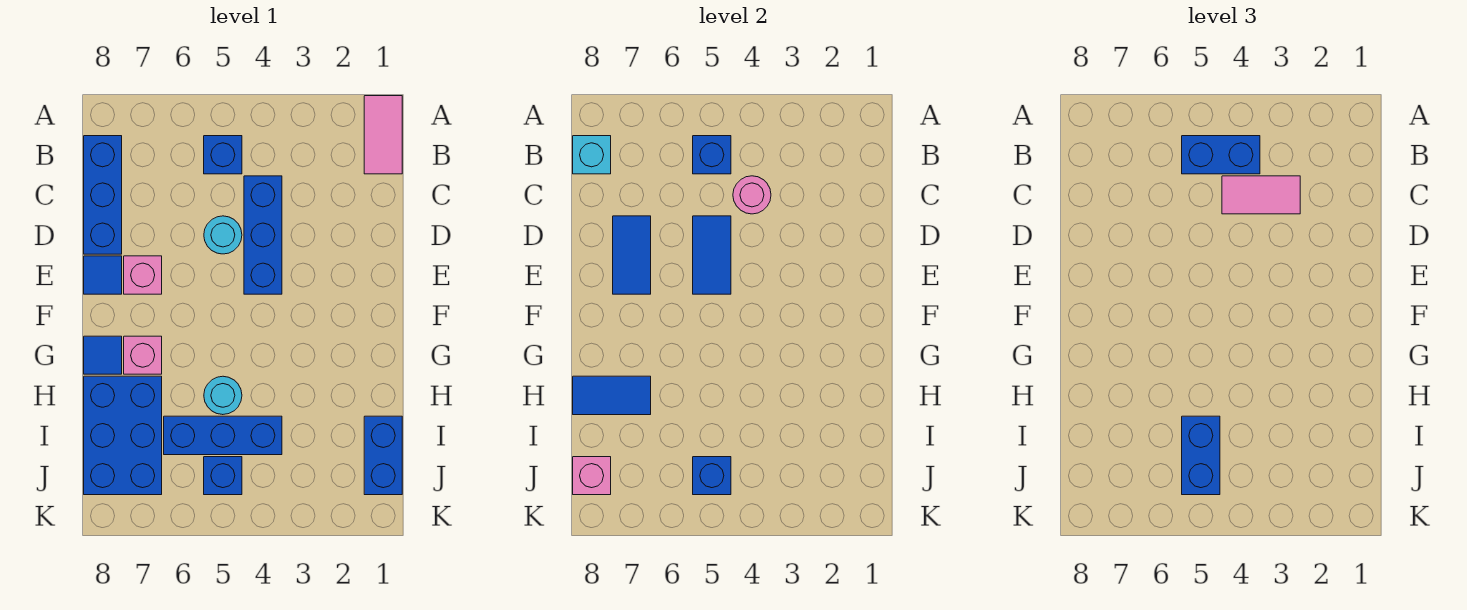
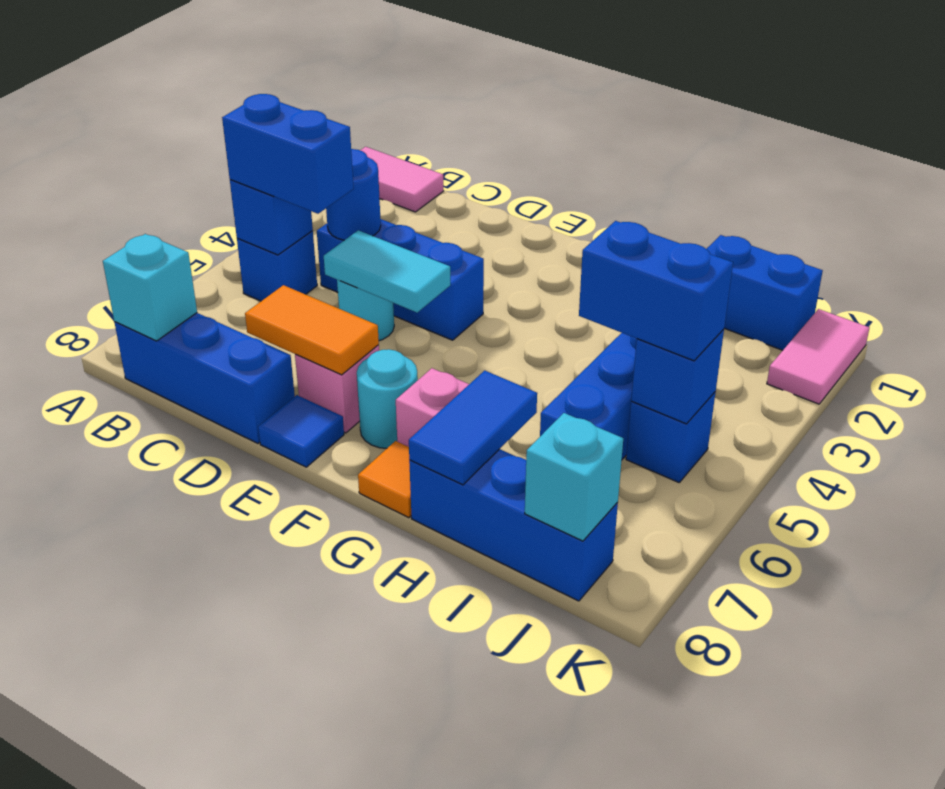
blue brick B4:B5 level 3 -> blue brick B5:C5 level 3
pink tile C3:C4 level 3 -> pink tile K1:K2 level 1
pink round brick C4 level 2 -> blue round brick C4 level 2
blue tile D5:E5 level 2 -> cyan tile D5:E5 level 2
blue tile D7:E7 level 2 -> orange tile D7:E7 level 2
blue tile G8 level 1 -> orange tile G8 level 1
cyan round brick H5 level 1 -> cyan round brick F7 level 1
blue brick H7:J8 level 1 -> blue brick H8:J8 level 1
pink brick J8 level 2 -> cyan brick J8 level 2

